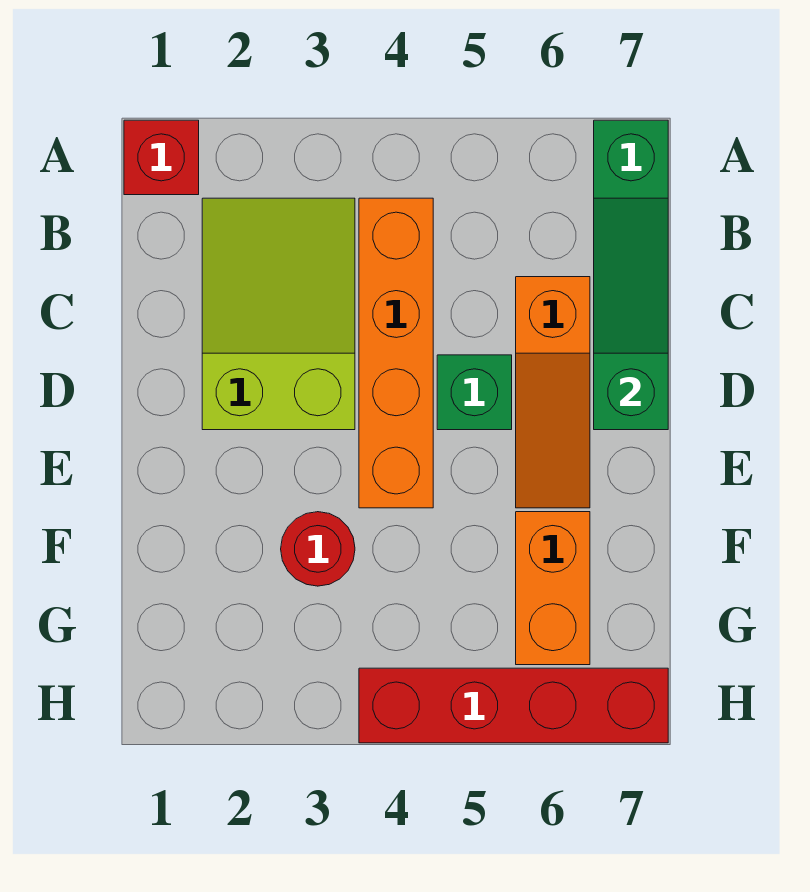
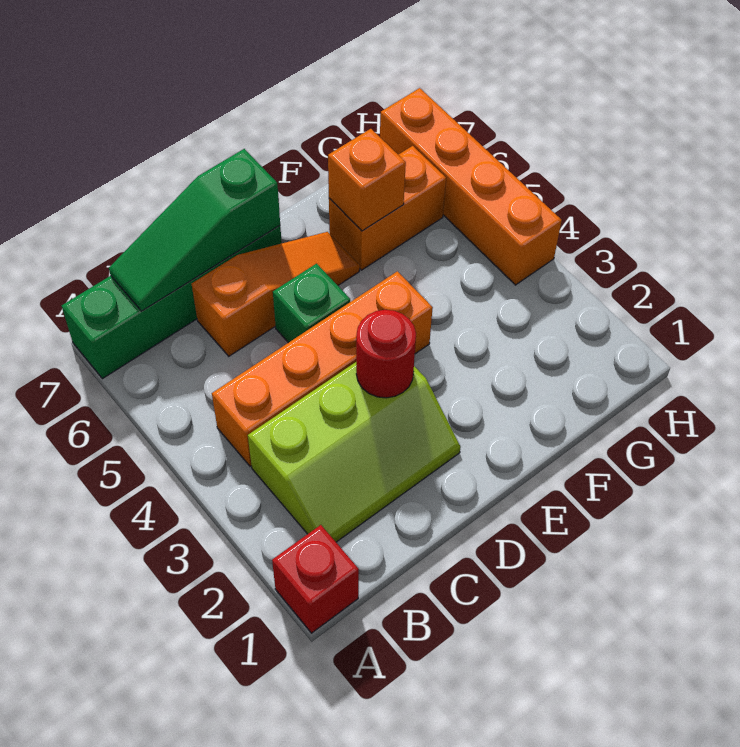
lime slope B2:D3 level 1 top D -> lime slope B2:D3 level 1 top 3
red round brick F3 level 1 -> red round brick D3 level 2
none -> orange brick F6 level 2
red brick H4:H7 level 1 -> orange brick H4:H7 level 1

